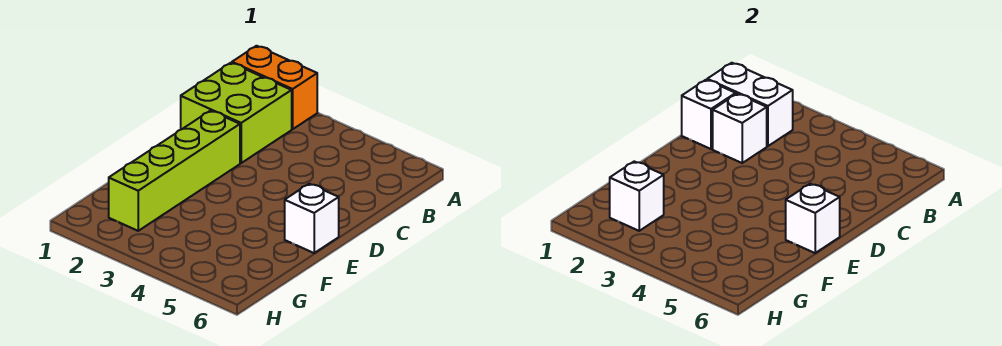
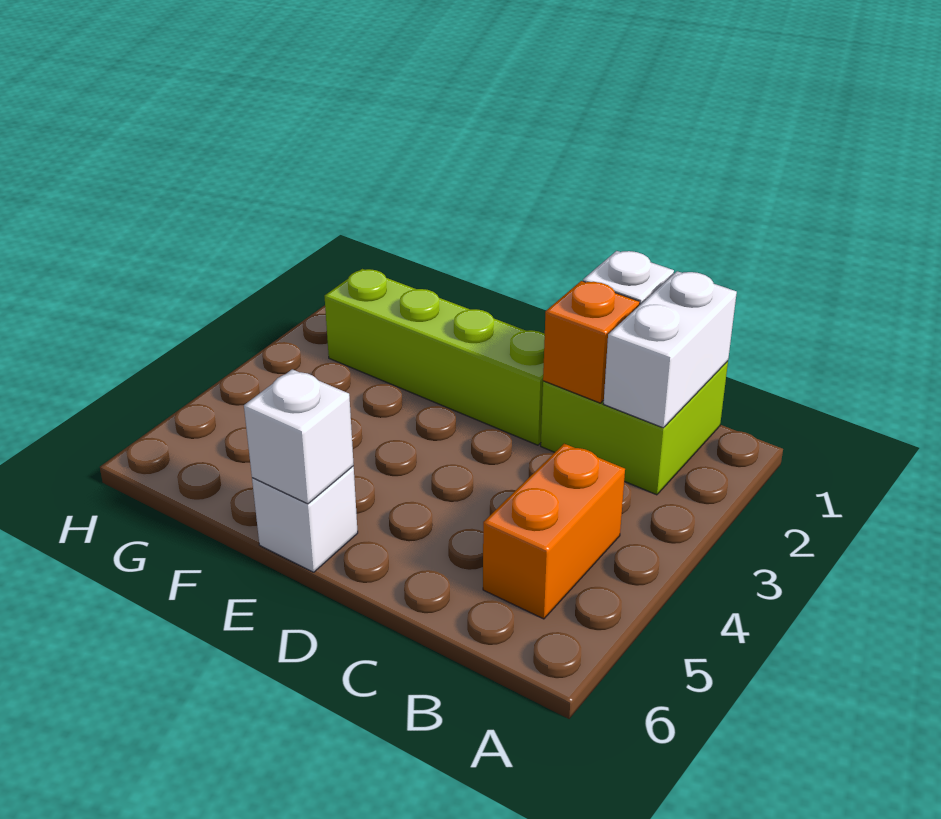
orange brick A1:A2 level 1 -> orange brick B4:B5 level 1
white brick C2 level 2 -> orange brick C2 level 2
white brick G2 level 2 -> none

